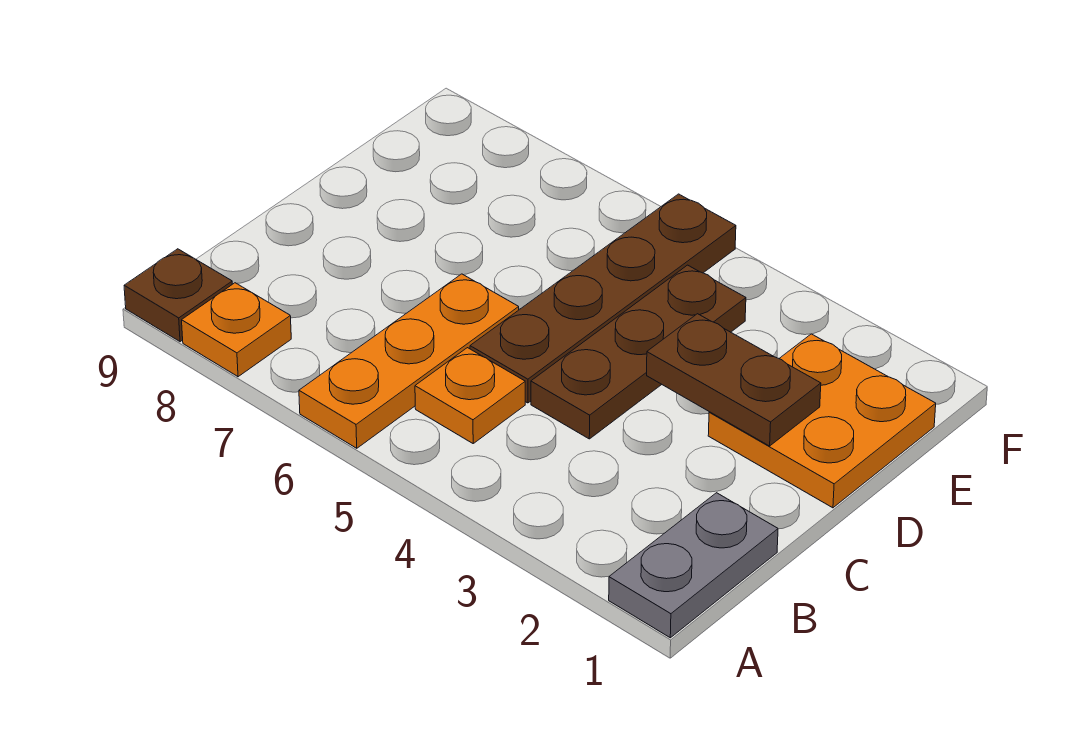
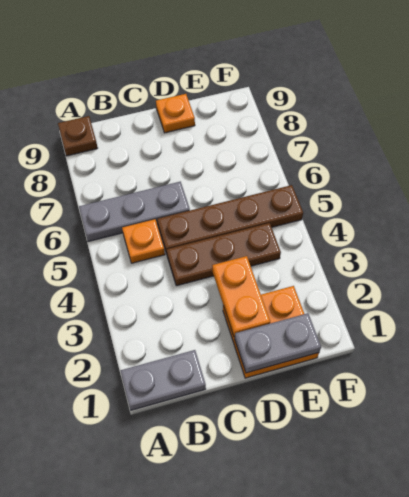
orange plate A6:C6 level 1 -> grey plate A6:C6 level 1
orange plate A8 level 1 -> orange plate D9 level 1
none -> grey plate D1:E1 level 2
brown plate D2:D3 level 2 -> orange plate D2:D3 level 2

